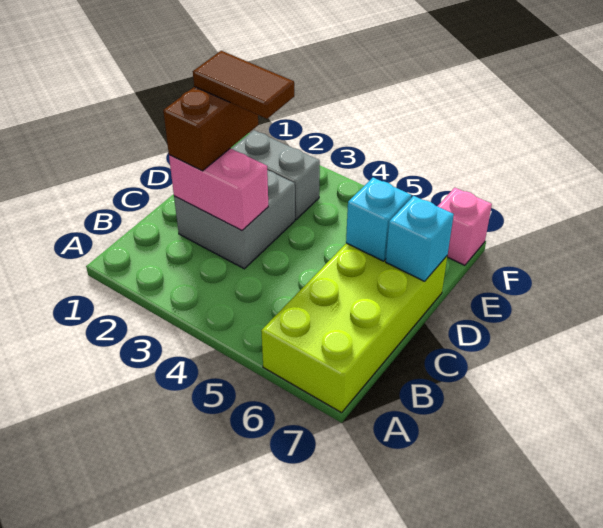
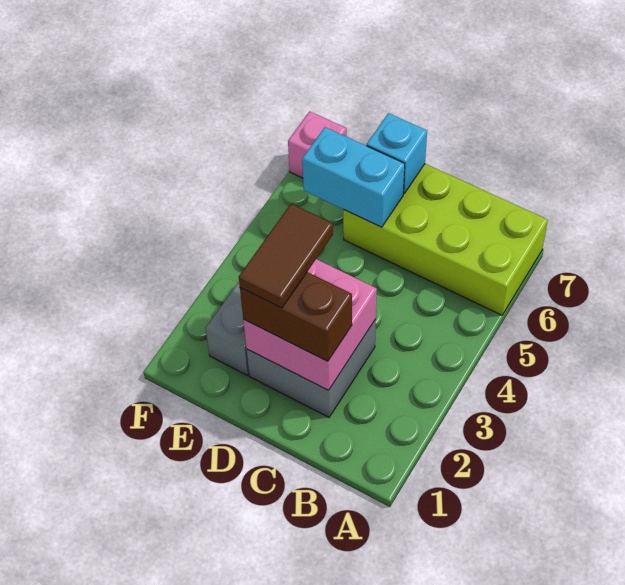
pink brick C2:C3 level 2 -> pink brick C2:D3 level 2
cyan brick D6 level 2 -> cyan brick D6:E6 level 2

